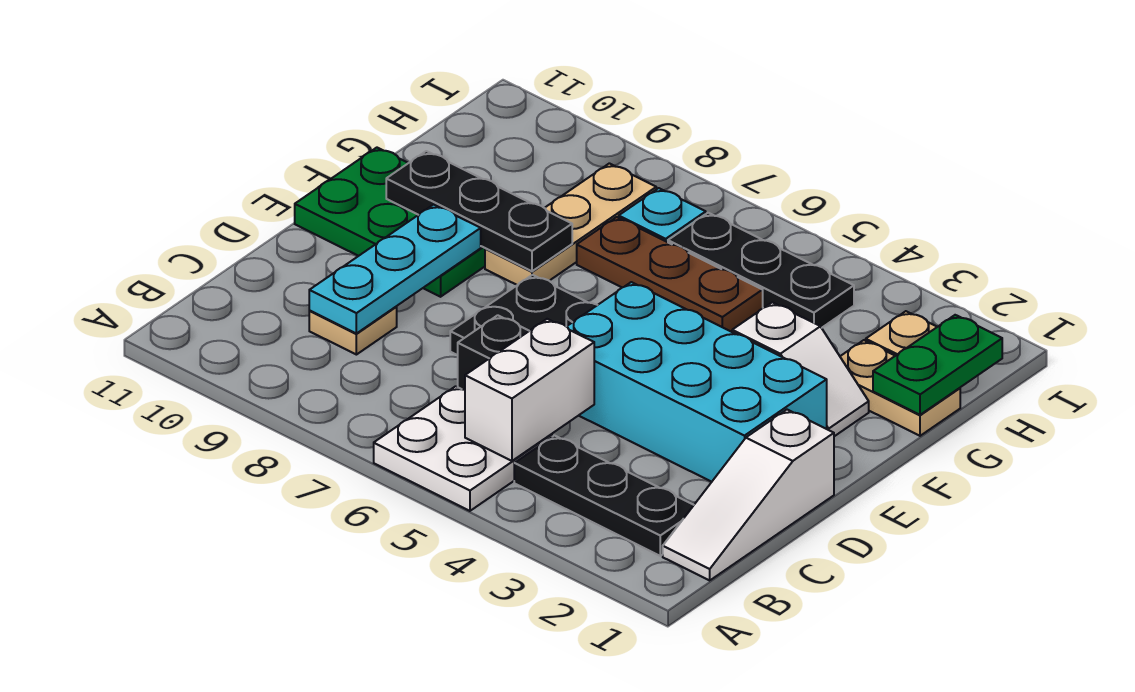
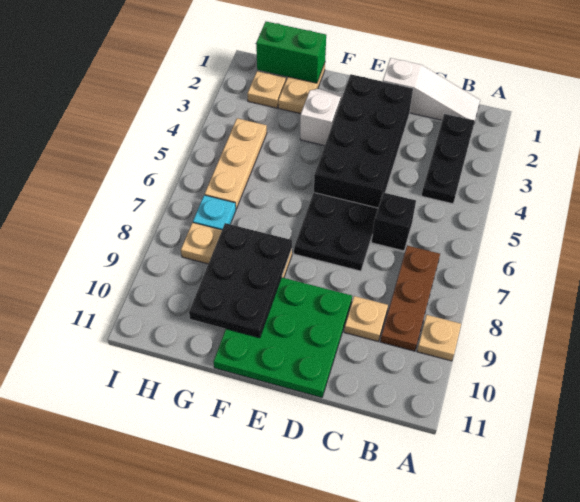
white plate A5:B6 level 1 -> none
none -> tan plate A9 level 1
white brick B5:C5 level 2 -> none
cyan plate C9:E9 level 2 -> none
cyan brick D2:E5 level 1 -> black brick D2:E5 level 1
green plate E9:F11 level 1 -> green plate D9:F11 level 1
black plate F8:F10 level 2 -> black plate F8:G10 level 2
green plate G1:H1 level 2 -> green brick G1:H1 level 2
brown plate G5:G7 level 1 -> brown plate B7:B9 level 1
black plate H4:H6 level 1 -> tan plate H4:H6 level 1

